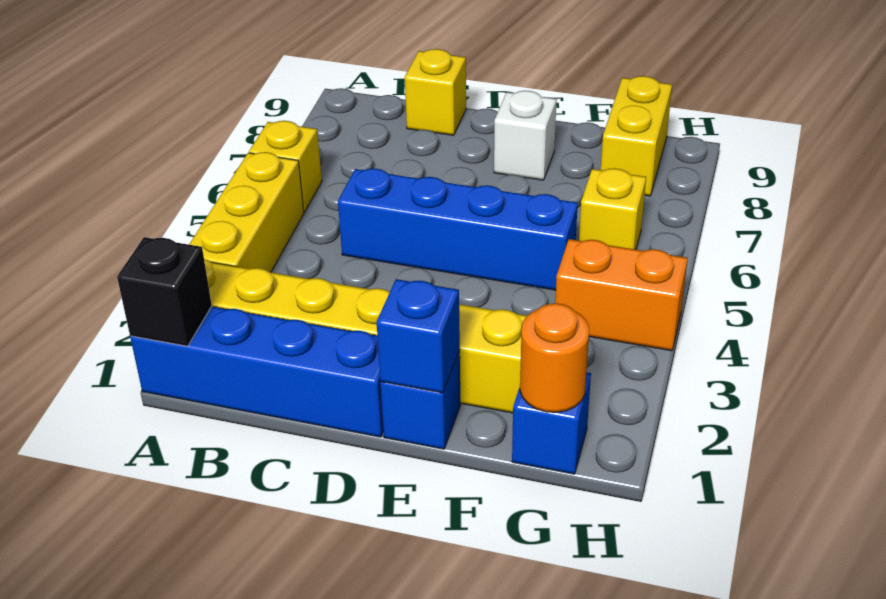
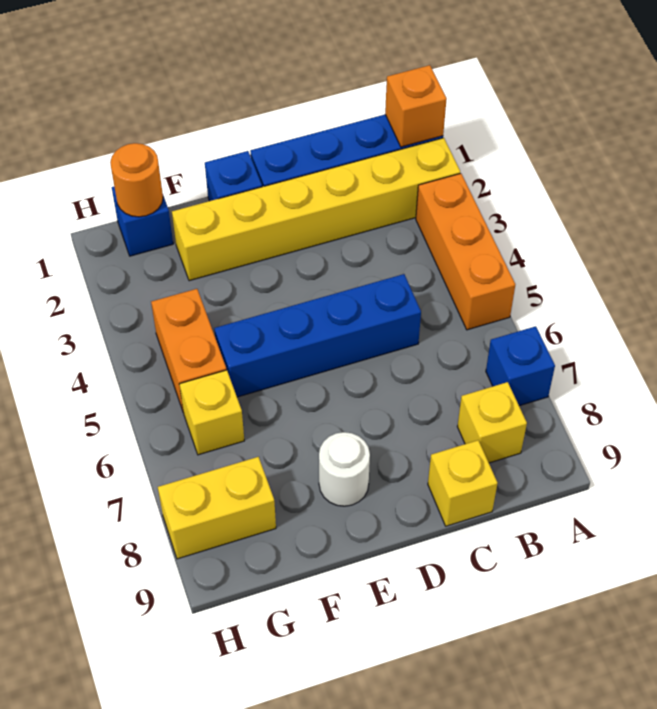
black brick A1 level 2 -> orange brick A1 level 2
yellow brick A3:A5 level 1 -> orange brick A3:A5 level 1
yellow brick A6 level 1 -> yellow brick B8 level 1
blue brick E1 level 2 -> blue brick A7 level 1
white brick E8 level 1 -> white round brick E8 level 1
orange brick G4:H4 level 1 -> orange brick G4:G5 level 1
yellow brick G8:G9 level 1 -> yellow brick G8:H8 level 1

